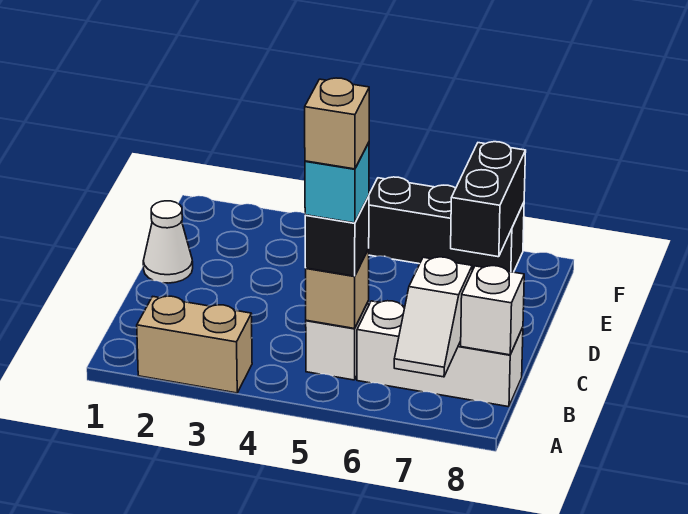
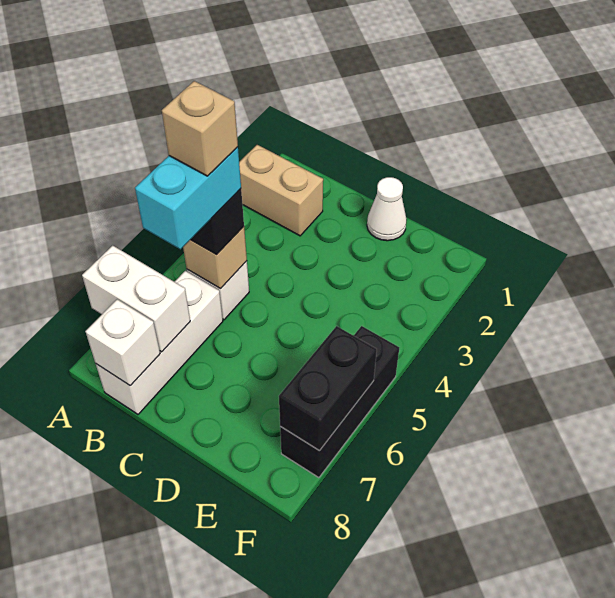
tan brick A2:A3 level 1 -> tan brick A2:B2 level 1
white slope A7:B7 level 2 top B -> white brick A7:B7 level 2
cyan brick B5 level 4 -> cyan brick B5:B6 level 4
black brick E7:F7 level 2 -> black brick F6:F7 level 2

